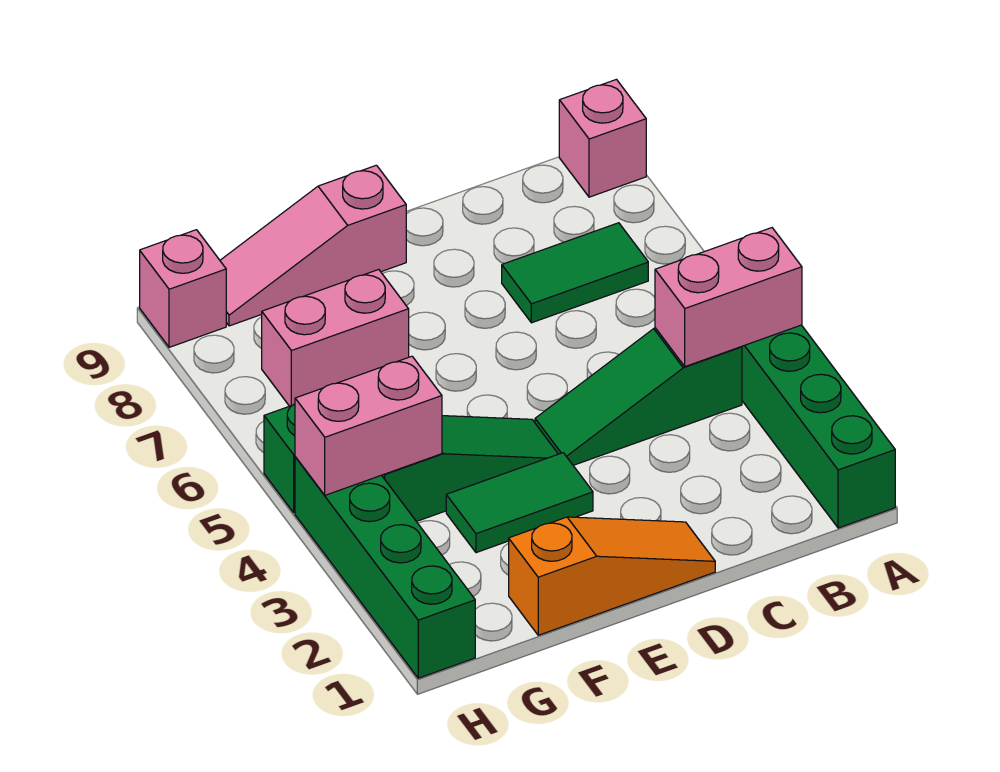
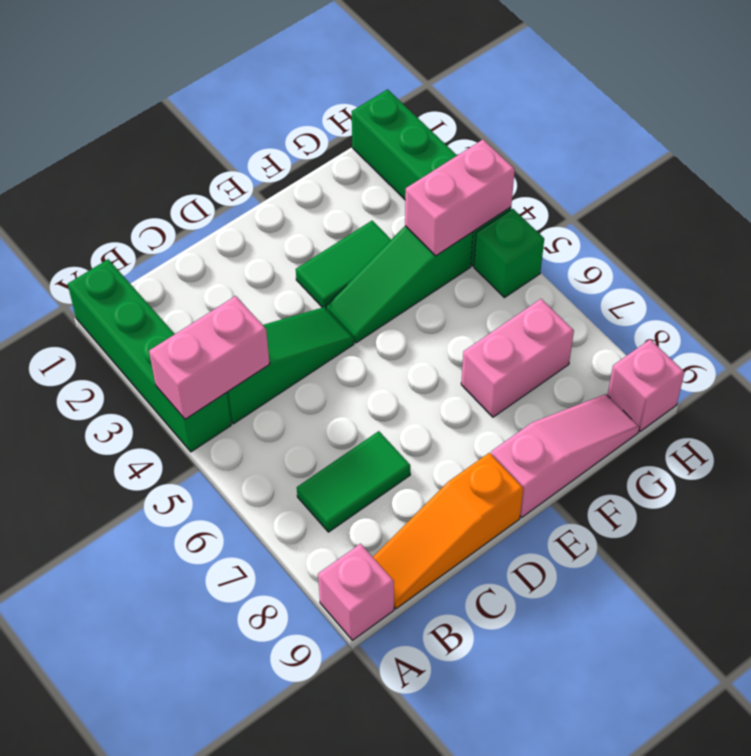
orange slope D1:F1 level 1 top F -> orange slope B9:D9 level 1 top D

